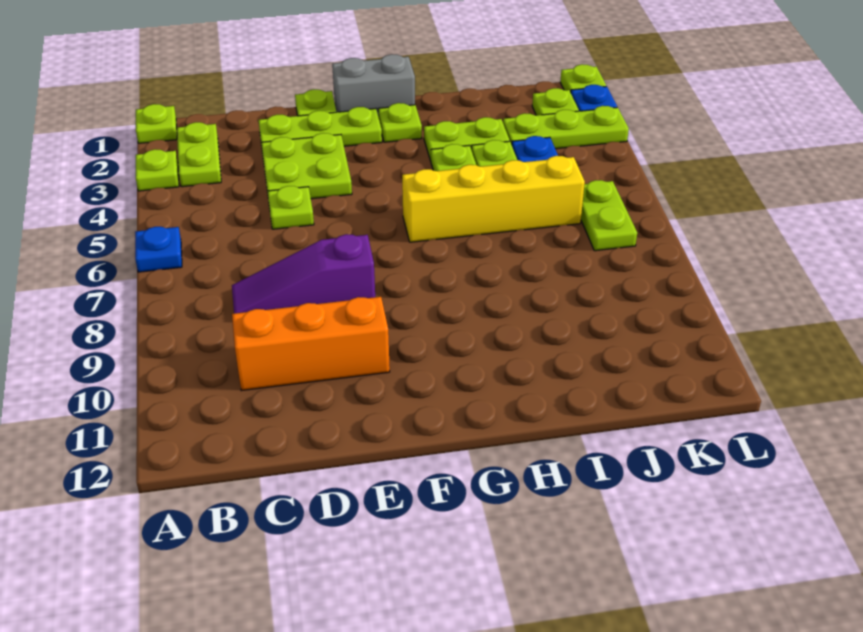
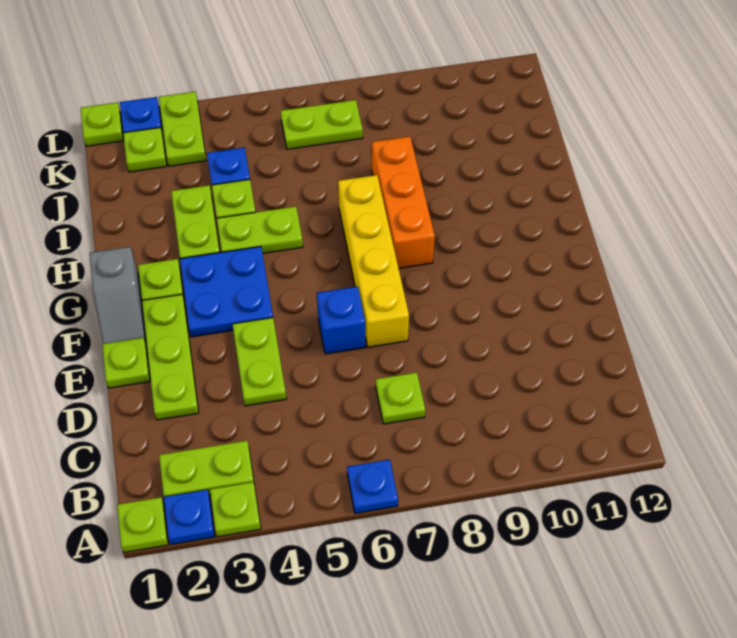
none -> blue plate A2 level 1
purple slope C8:E8 level 1 top E -> none
orange brick C10:E10 level 1 -> orange brick G8:I8 level 1
lime plate D3:E4 level 1 -> lime plate D4:E4 level 1
lime plate D5 level 1 -> lime plate C7 level 1
none -> blue brick E6 level 1
grey brick F1:G1 level 1 -> grey slope F1:G1 level 1 top G
none -> blue plate F3:G4 level 1
yellow brick G6:J6 level 1 -> yellow brick E7:H7 level 1
lime plate J3:L3 level 1 -> lime plate K3:L3 level 1

